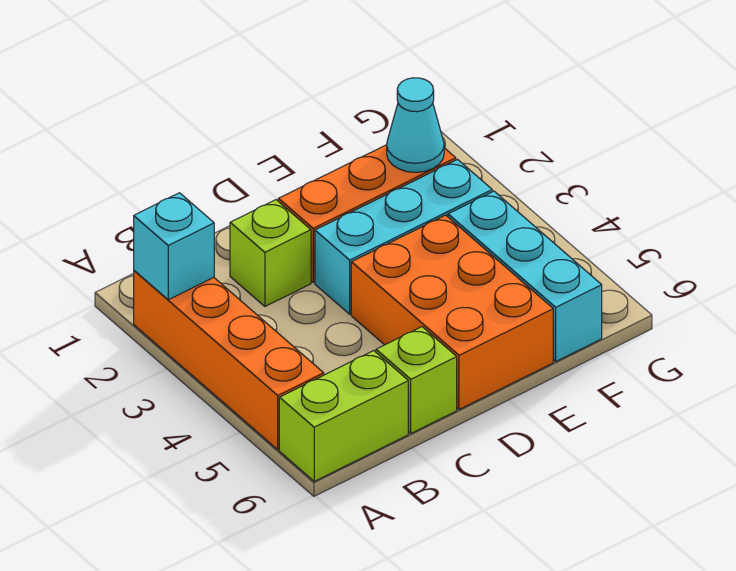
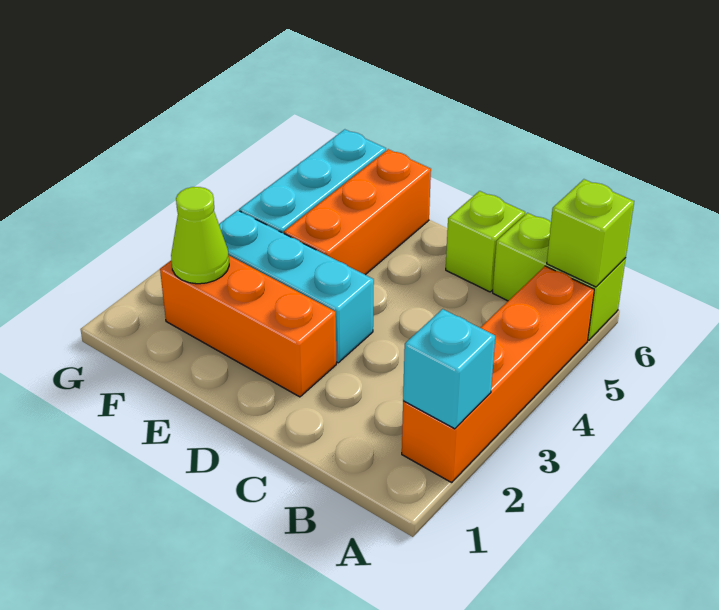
lime brick C2 level 1 -> lime brick A6 level 2
orange brick D4:E6 level 1 -> orange brick E4:E6 level 1
cyan cone F2 level 2 -> lime cone F2 level 2

